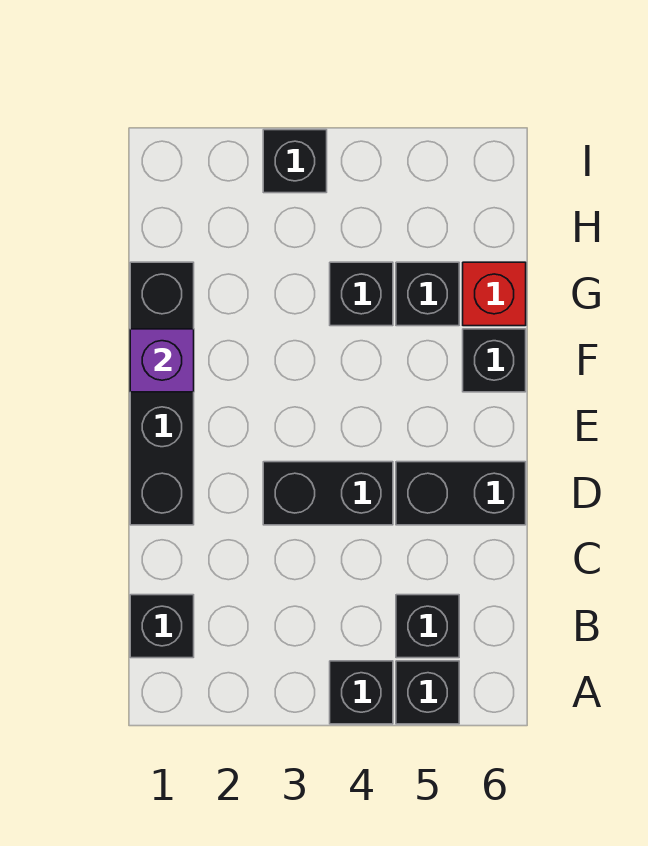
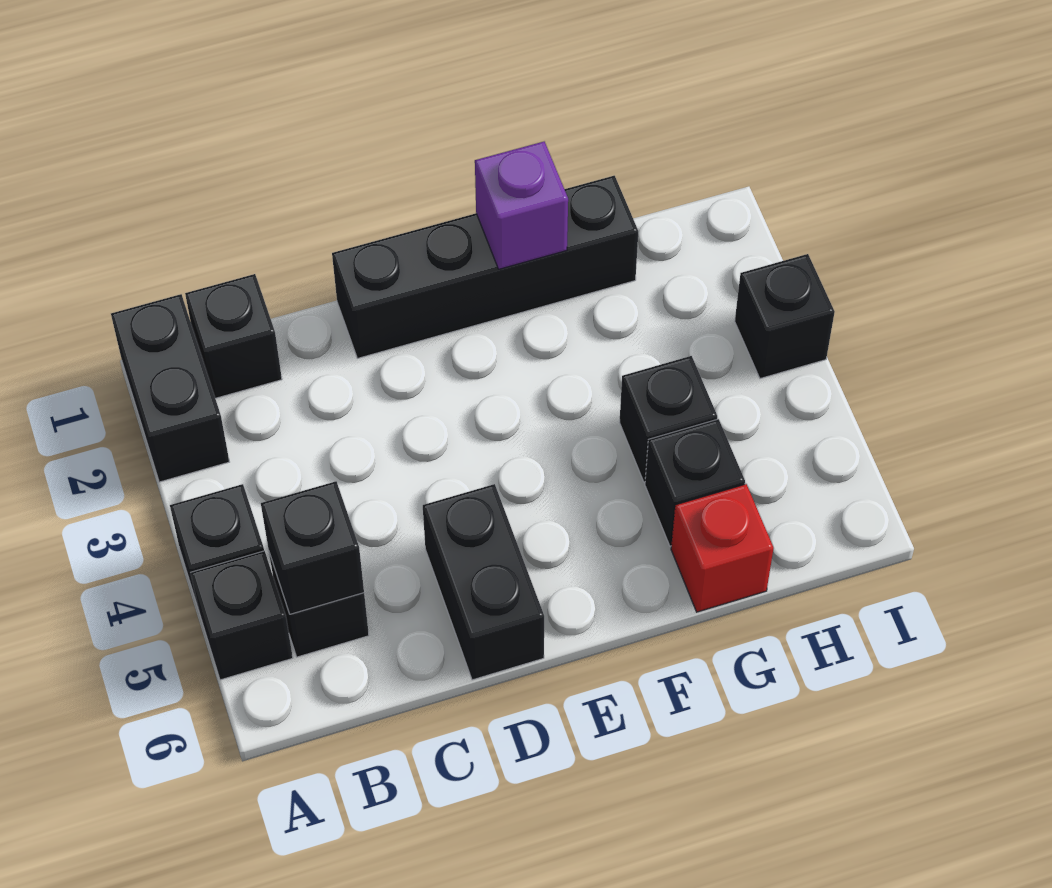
black brick D3:D4 level 1 -> black brick A1:A2 level 1
black brick F6 level 1 -> black brick B5 level 2

